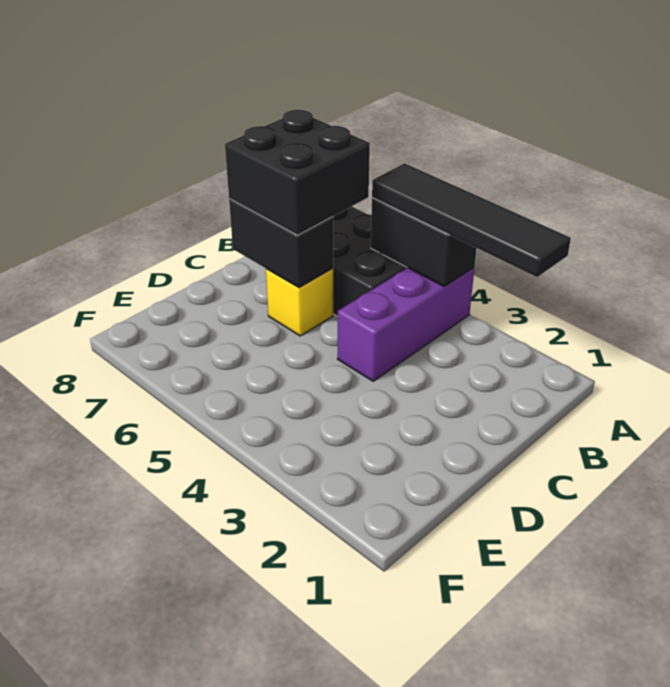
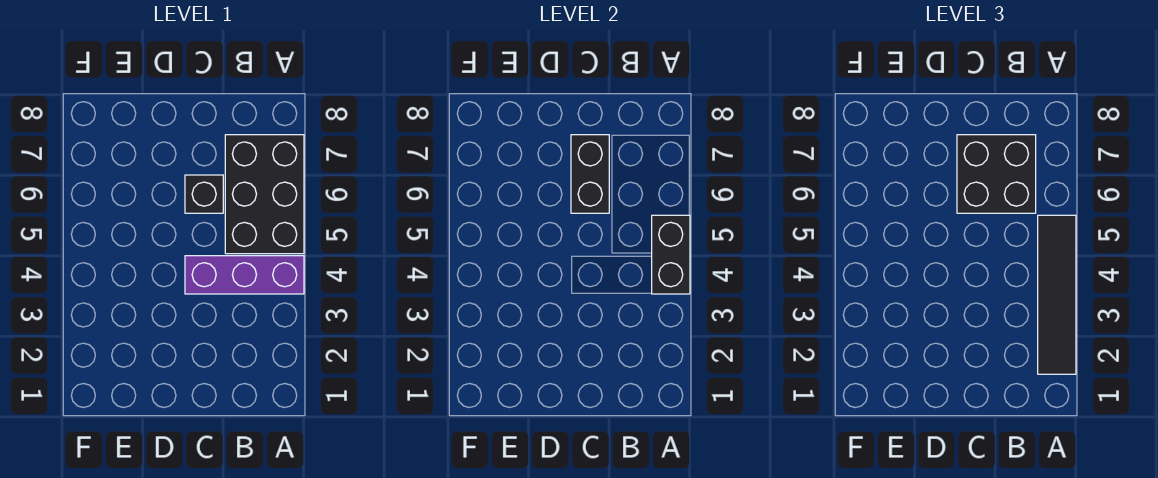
yellow brick C6 level 1 -> black brick C6 level 1

